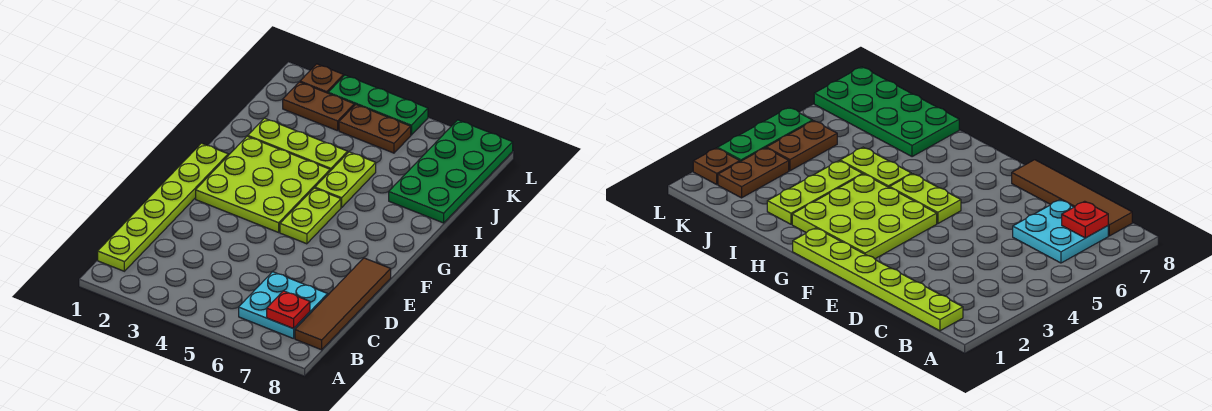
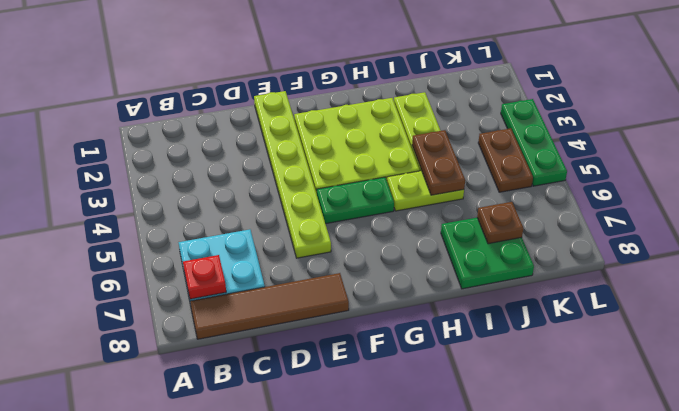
lime plate B1:G1 level 1 -> lime plate E1:E6 level 1
lime plate F5:G5 level 1 -> green plate F5:G5 level 1
green plate I7:L8 level 1 -> green plate I7:J8 level 1
brown plate K2:K3 level 1 -> brown plate I4:I5 level 2
brown plate L2 level 1 -> brown plate J7 level 2

